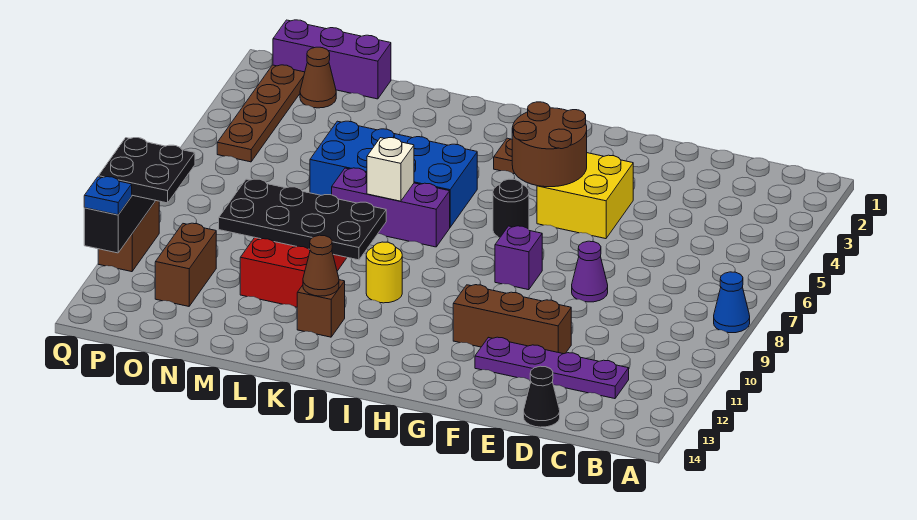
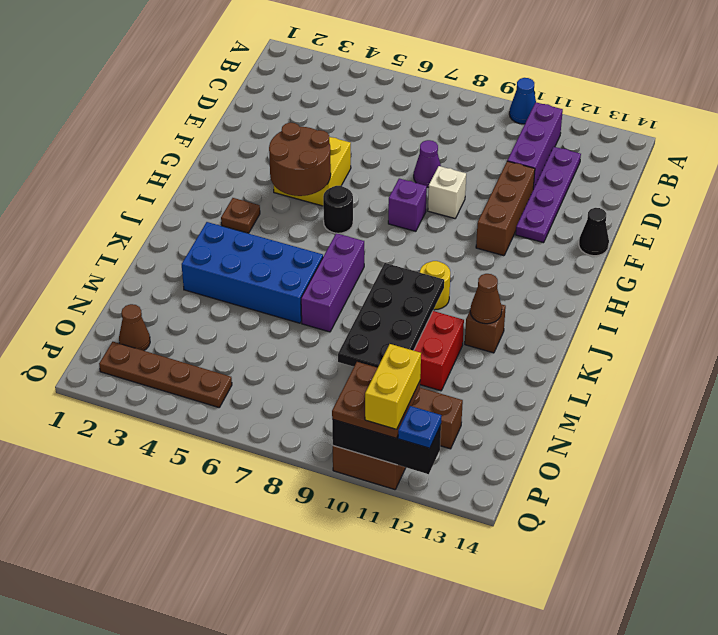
blue cone A8 level 1 -> blue cone A10 level 1
black cone D14 level 1 -> black cone F14 level 1
blue brick J5:M6 level 1 -> blue brick K3:L6 level 1
white brick K7 level 2 -> white brick F9 level 1
purple brick N1:P1 level 1 -> purple brick B11:D11 level 1
black plate P10:Q11 level 3 -> brown plate P10:Q11 level 3
none -> yellow brick P11:Q11 level 4

